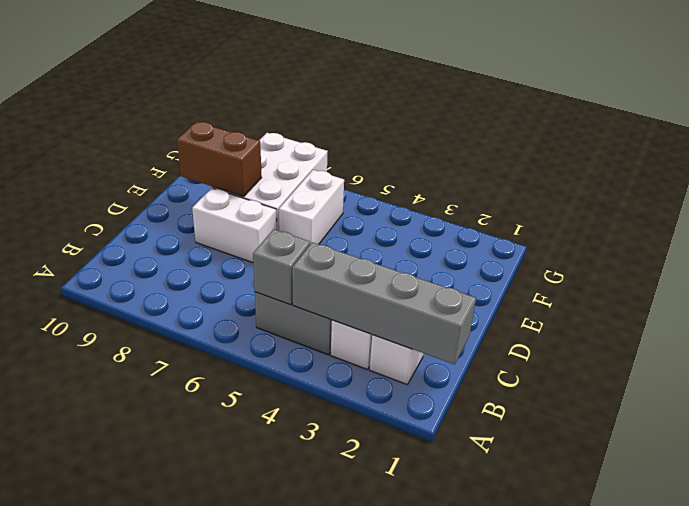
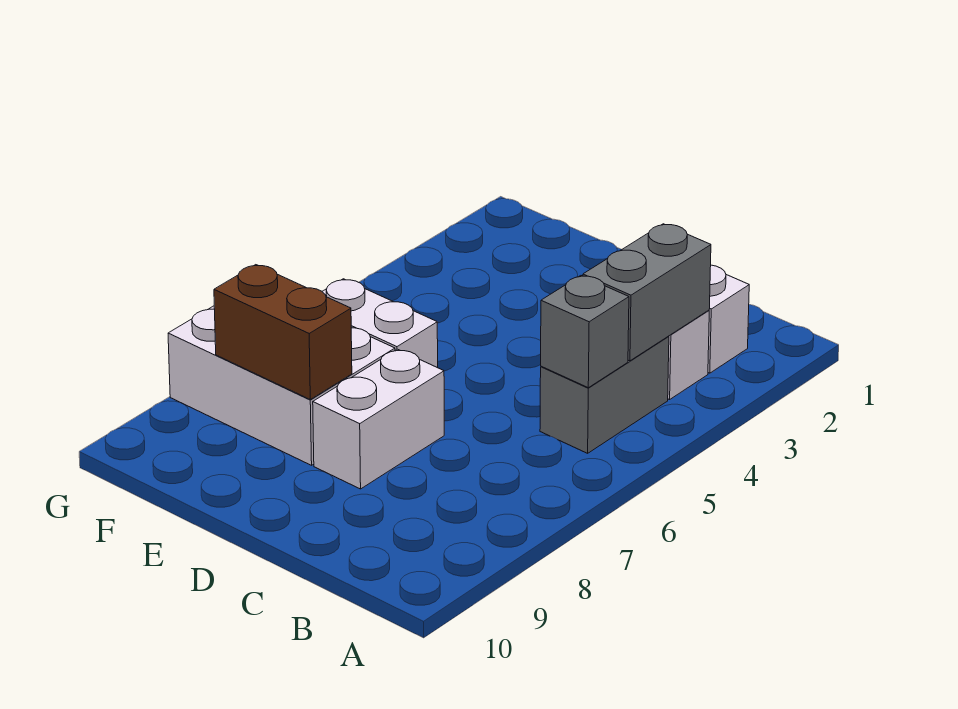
grey brick B1:B4 level 2 -> grey brick B3:B4 level 2
brown brick E8:E9 level 2 -> brown brick E8:F8 level 2

